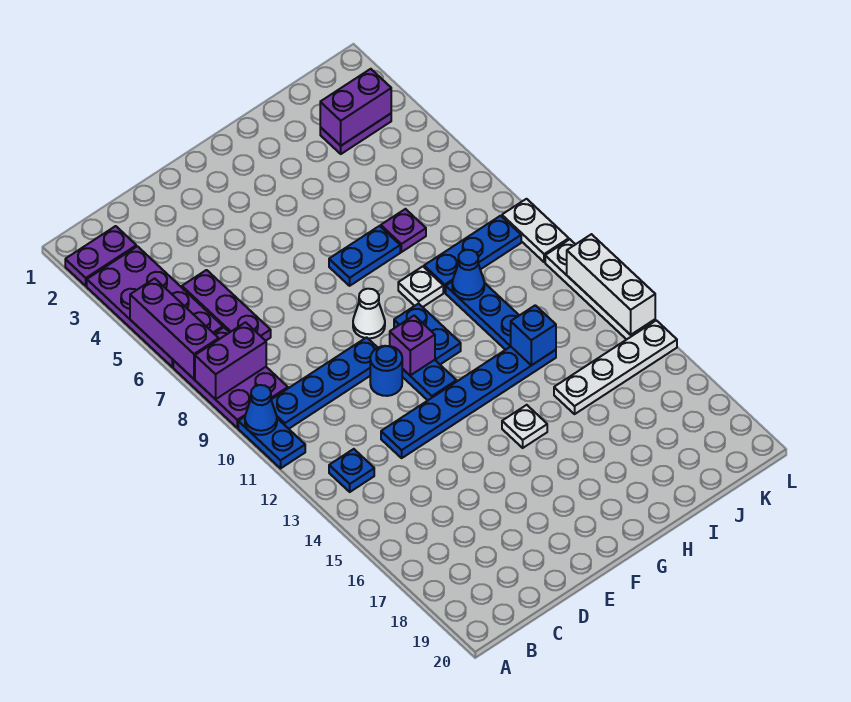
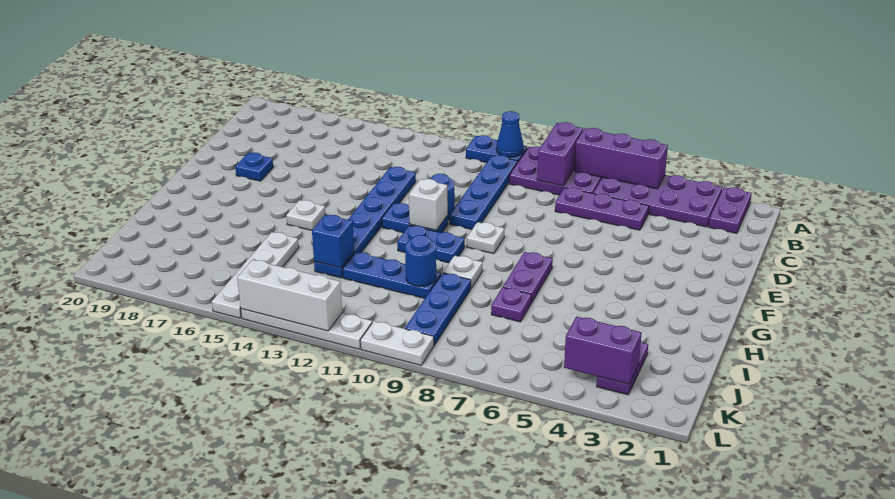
blue plate B13 level 1 -> blue plate E18 level 1
white cone F9 level 1 -> white plate F9 level 1
purple brick F11 level 2 -> white brick F11 level 2
blue plate G7:H7 level 1 -> purple plate G7:H7 level 1
blue cone I10 level 2 -> blue round brick I10 level 2
purple brick J3:K3 level 2 -> purple brick K3:K4 level 2

